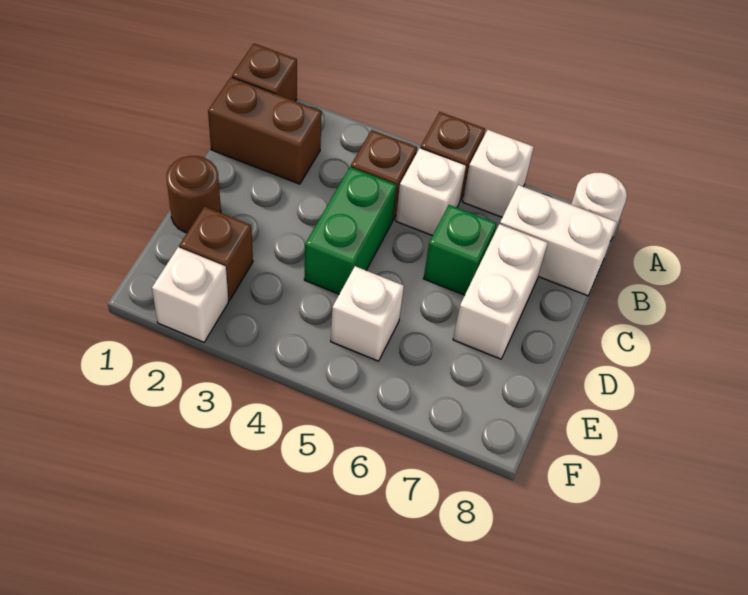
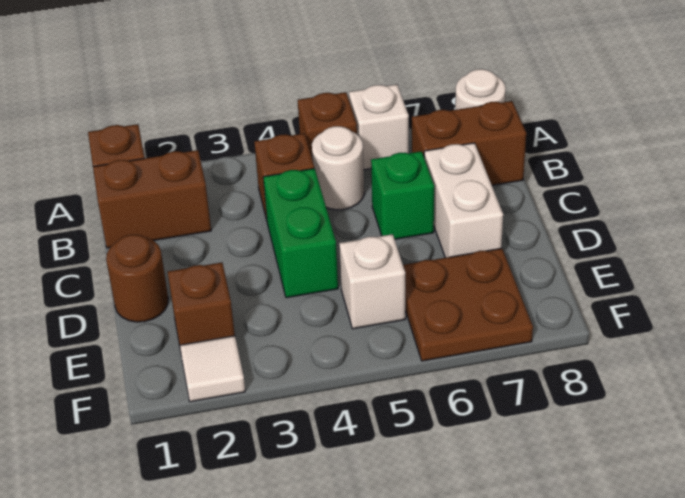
white brick B5 level 1 -> white round brick B5 level 1
white brick B7:B8 level 1 -> brown brick B7:B8 level 1
none -> brown plate E6:F7 level 1
white brick F2 level 1 -> white tile F2 level 1

